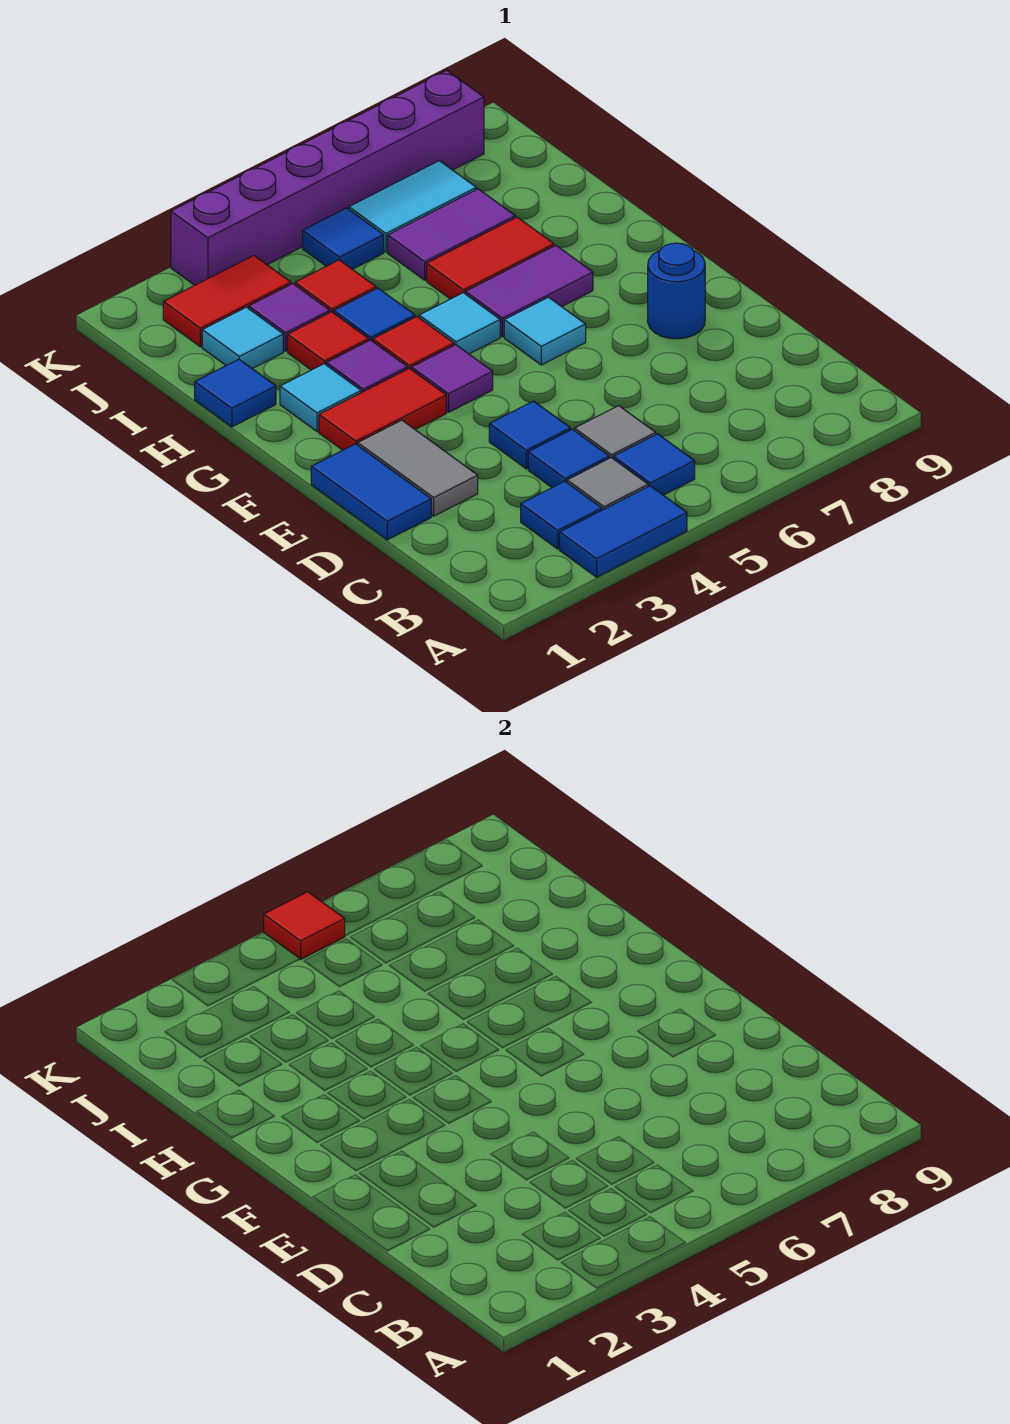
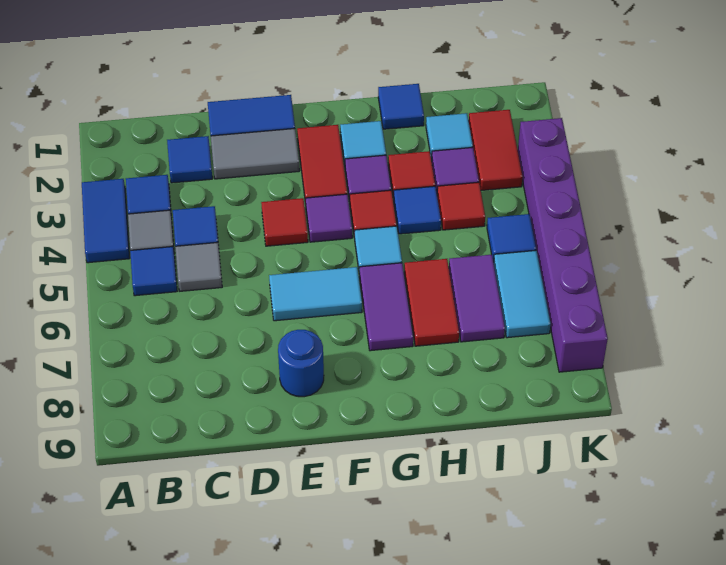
blue tile D4 level 1 -> blue tile C2 level 1
cyan tile F6 level 1 -> cyan tile E6:F6 level 1
red tile K5 level 2 -> red tile E4 level 1

